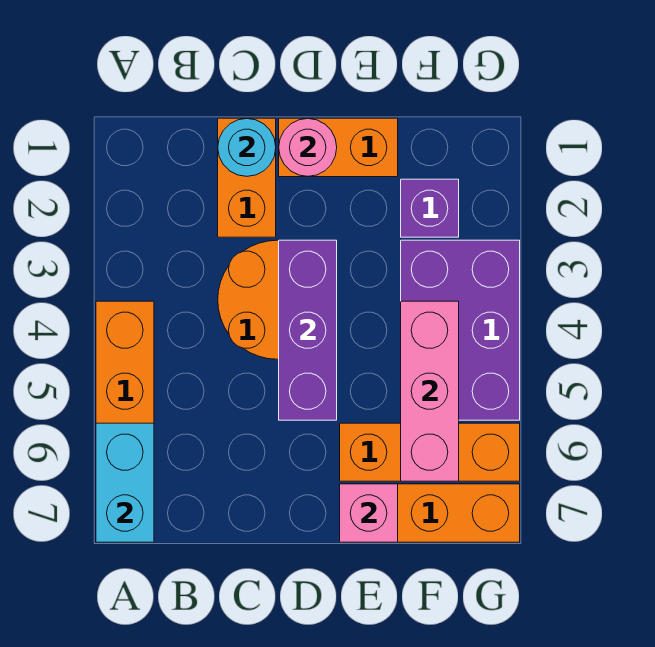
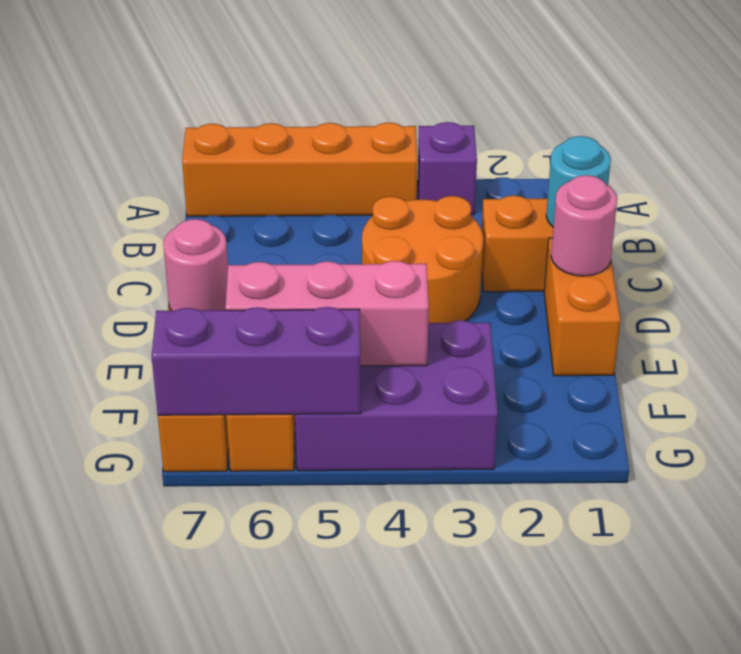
cyan brick A6:A7 level 2 -> none
purple brick D3:D5 level 2 -> purple brick G5:G7 level 2
pink brick E7 level 2 -> pink round brick E7 level 2
purple brick F2 level 1 -> purple brick A3 level 1

